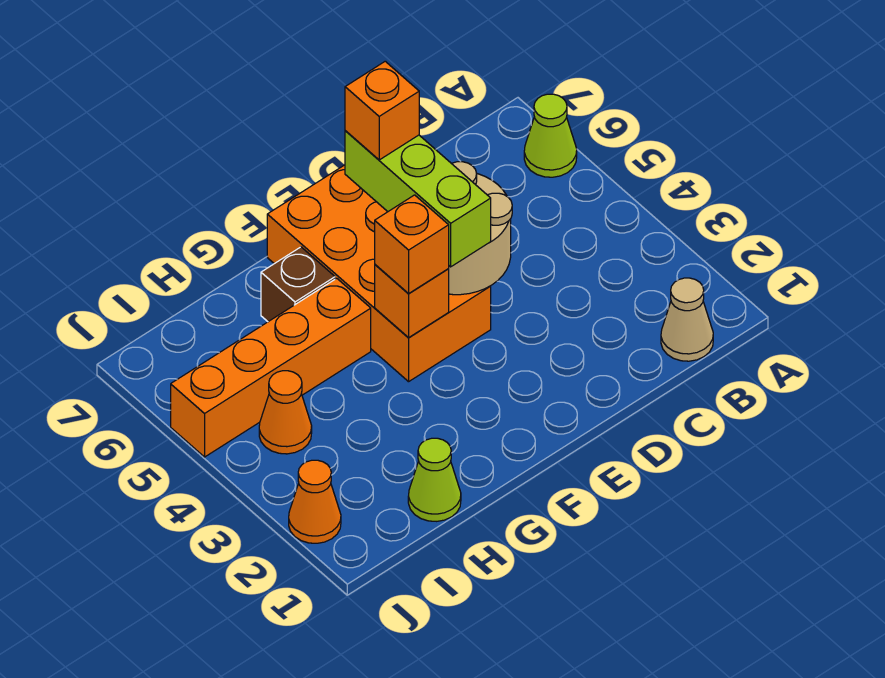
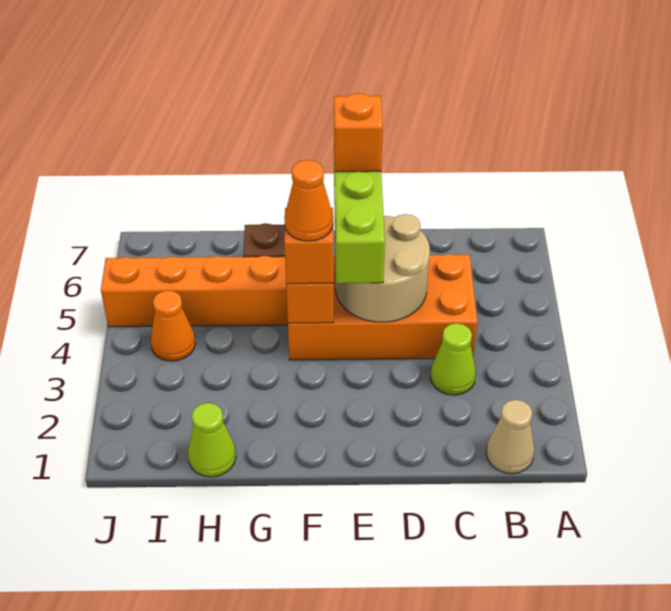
lime cone A6 level 1 -> lime cone C3 level 1
orange brick E4:F7 level 1 -> orange brick C4:F5 level 1
orange cone J2 level 1 -> orange cone F4 level 4

